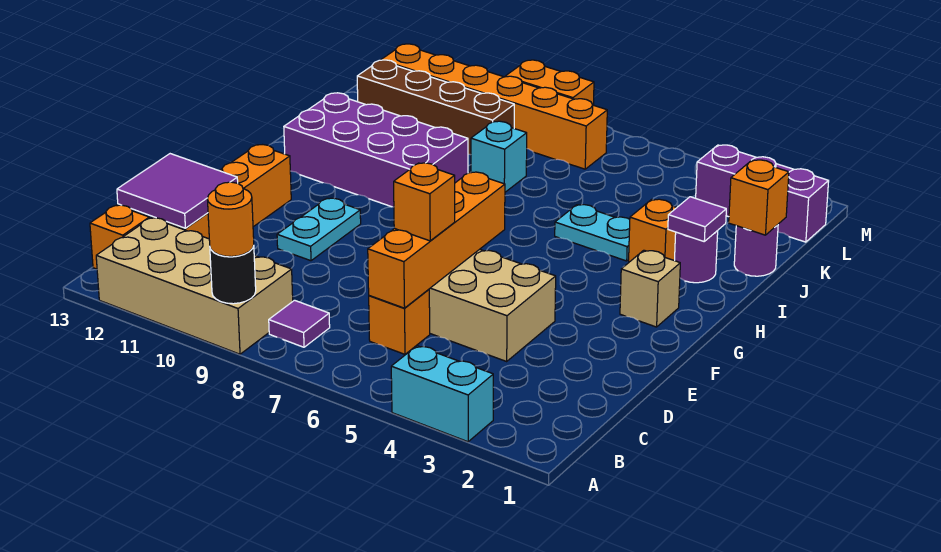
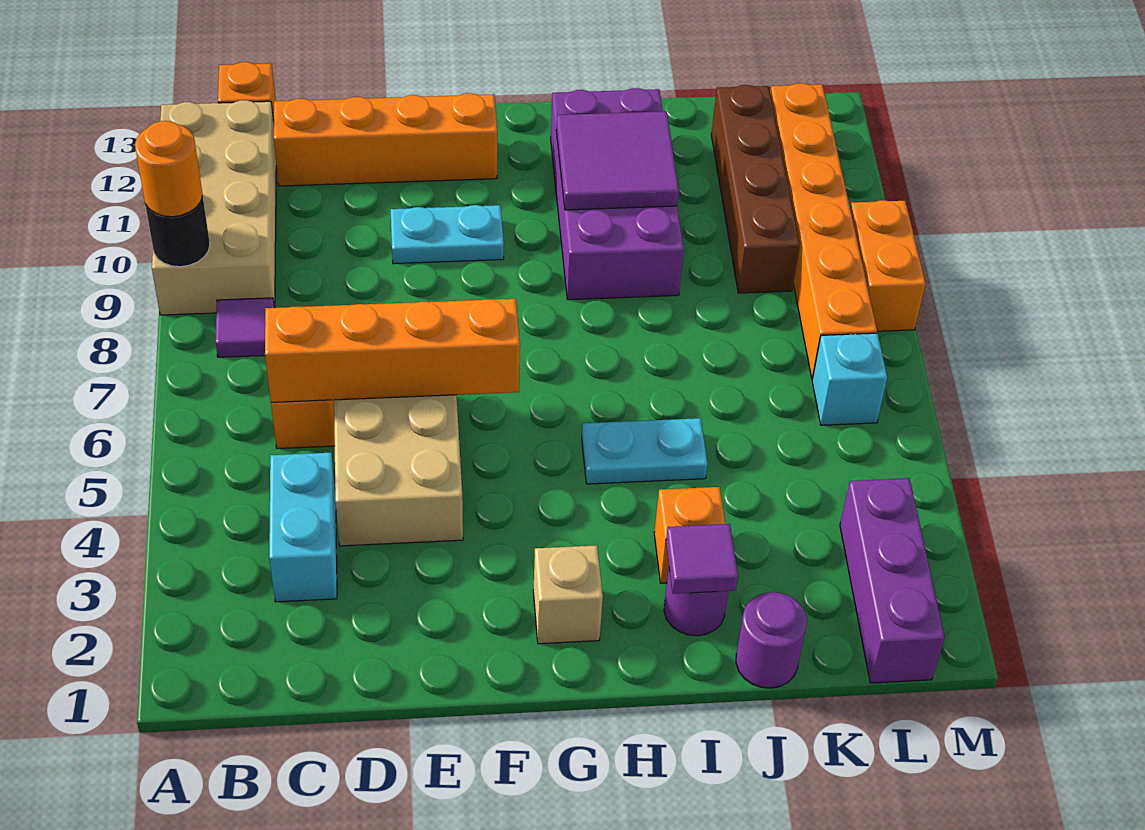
cyan brick A3:A4 level 1 -> cyan brick C3:C4 level 1
purple tile C12:D13 level 2 -> purple tile H10:I11 level 2
orange brick D6 level 3 -> none
cyan plate I4:I5 level 1 -> cyan plate H5:I5 level 1
orange brick J1 level 2 -> none
cyan brick J8 level 1 -> cyan brick L6 level 1

